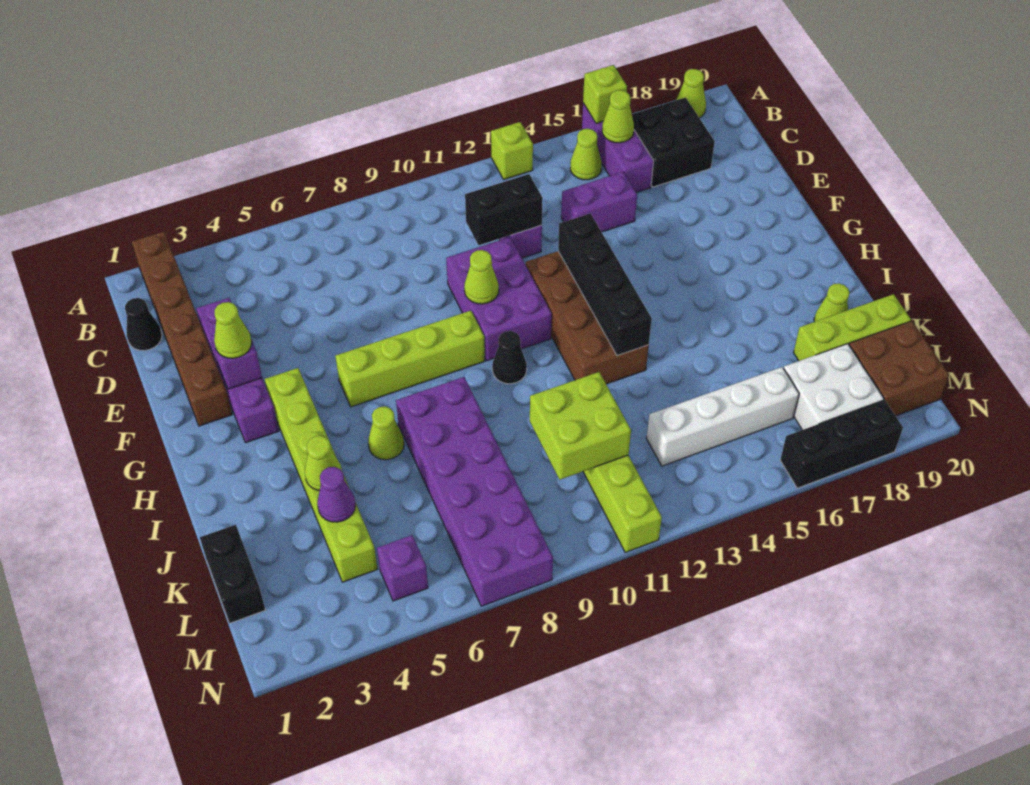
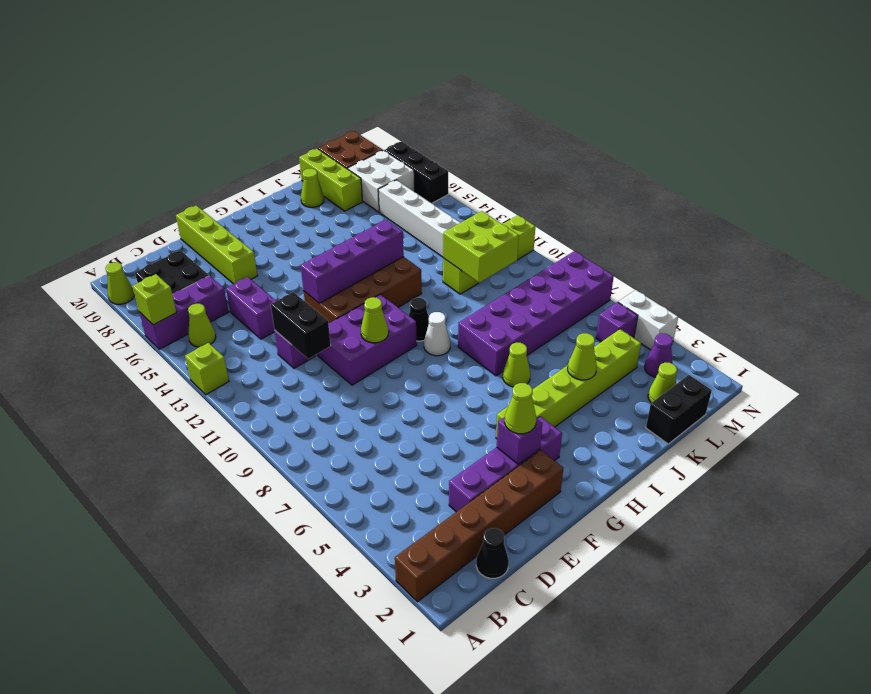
lime cone B16 level 2 -> lime cone L2 level 1
black brick F13:I13 level 2 -> purple brick F13:I13 level 2
lime brick G6:G9 level 1 -> lime brick E17:E20 level 1
none -> white cone H9 level 1
purple cone K4 level 2 -> purple cone M3 level 1
none -> white brick N4:N5 level 1

